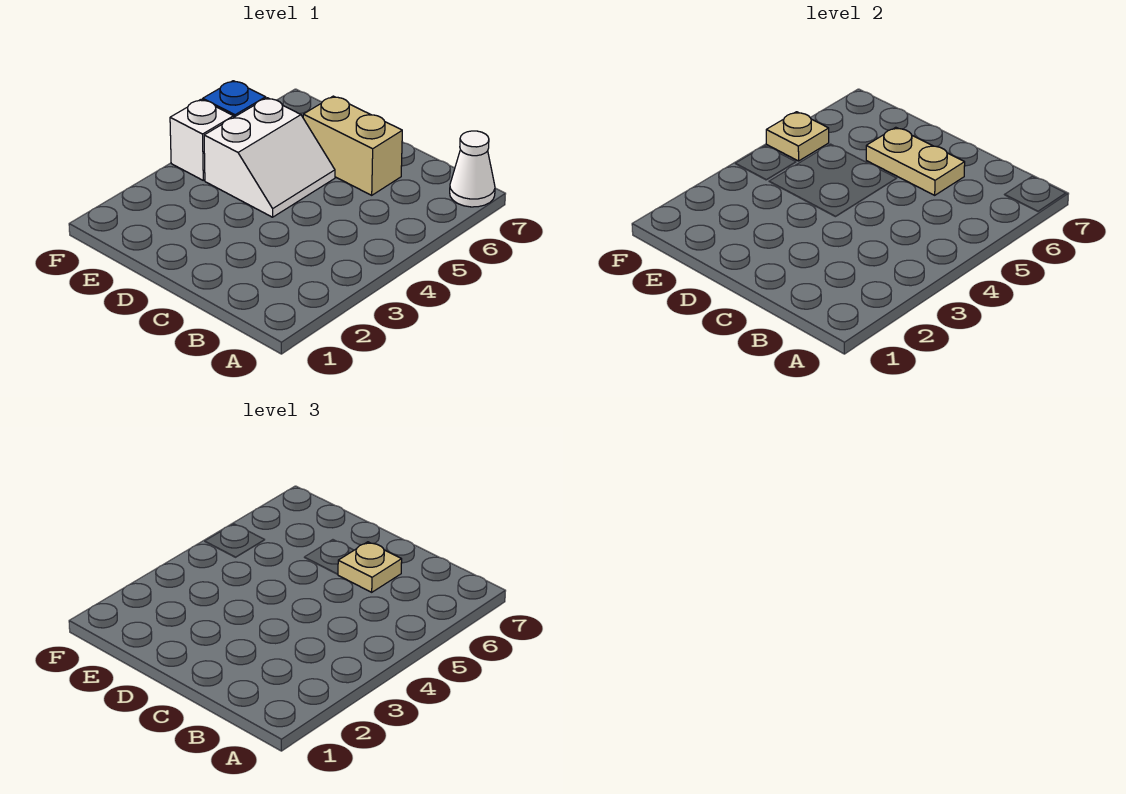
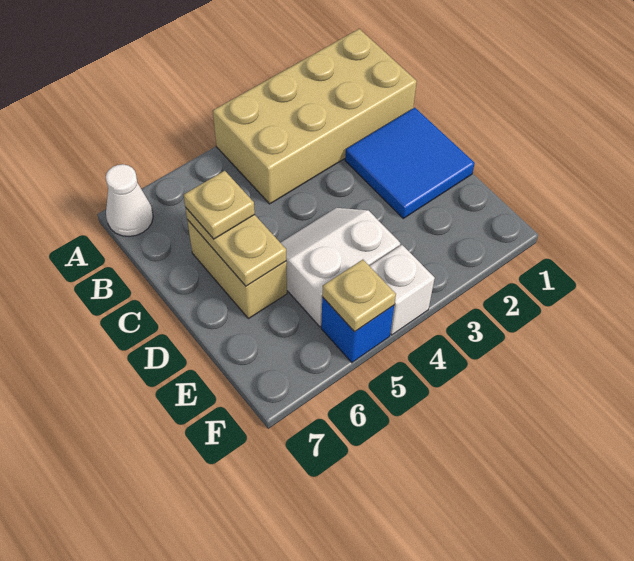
none -> tan brick A1:B4 level 1
none -> blue tile C1:D2 level 1

